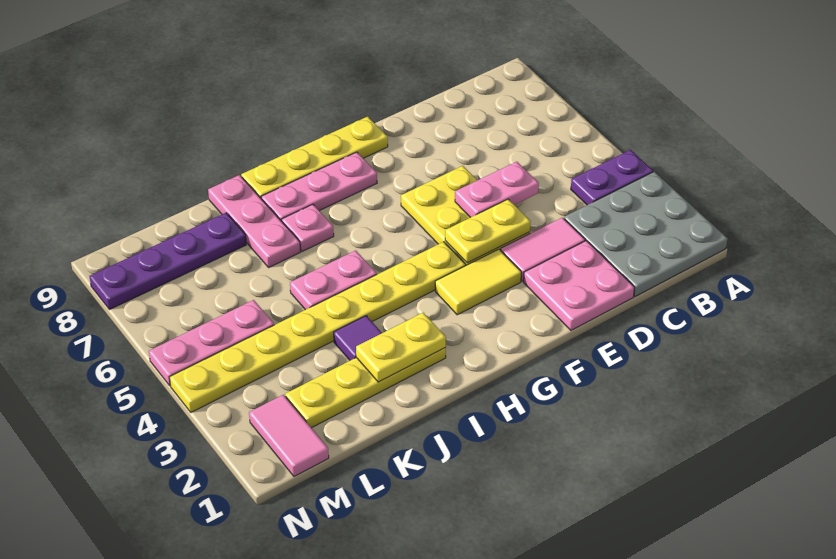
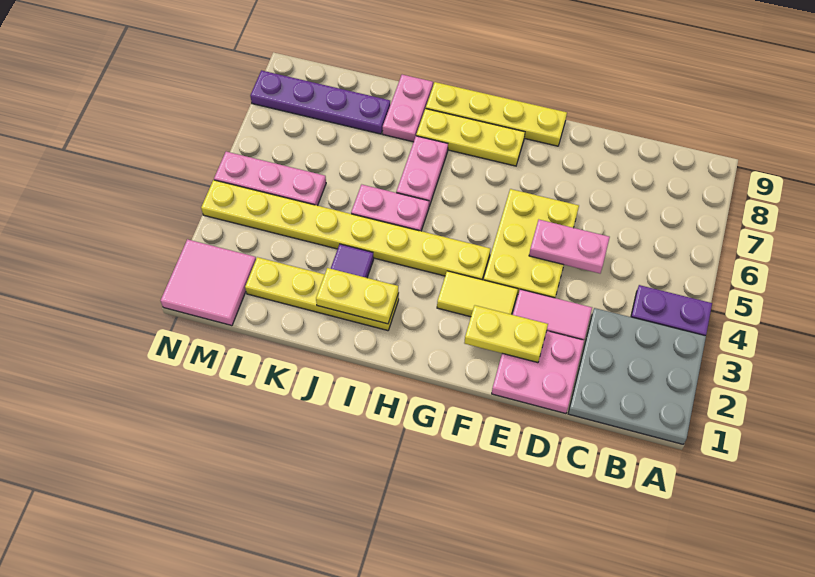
yellow plate E4:F4 level 2 -> yellow plate E2:F2 level 2
pink plate G8:I8 level 1 -> yellow plate G8:I8 level 1
pink plate I7 level 1 -> pink plate I6:I7 level 1
pink plate J7:J9 level 1 -> pink plate J8:J9 level 1
pink tile M1:M2 level 1 -> pink tile M1:N2 level 1

